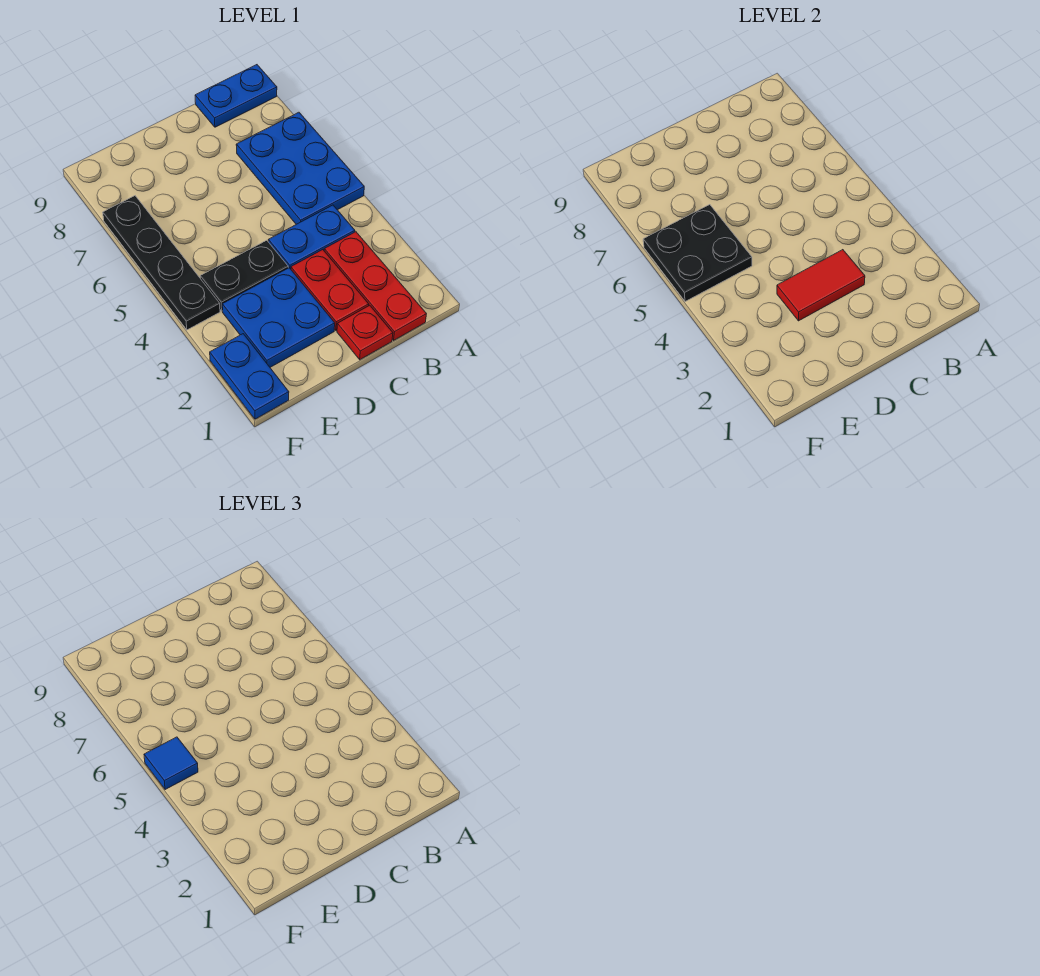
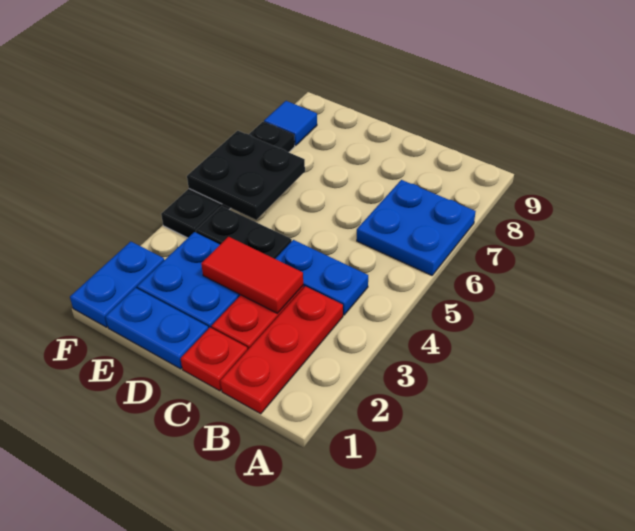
blue plate A5:B7 level 1 -> blue plate A6:B7 level 1
blue plate A9:B9 level 1 -> blue plate D1:E1 level 1
blue tile F5 level 3 -> blue tile F8 level 1

